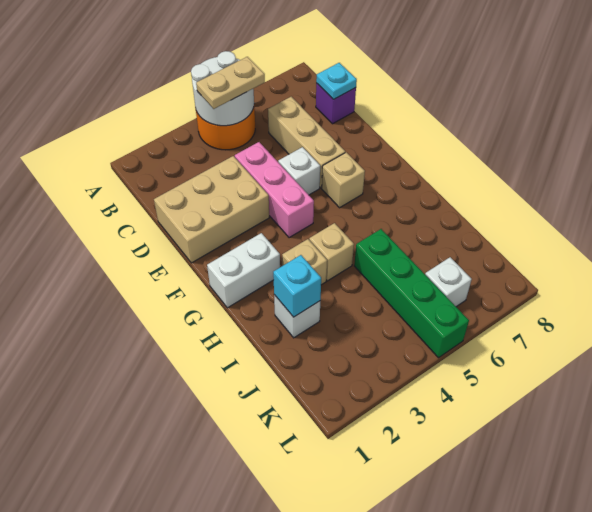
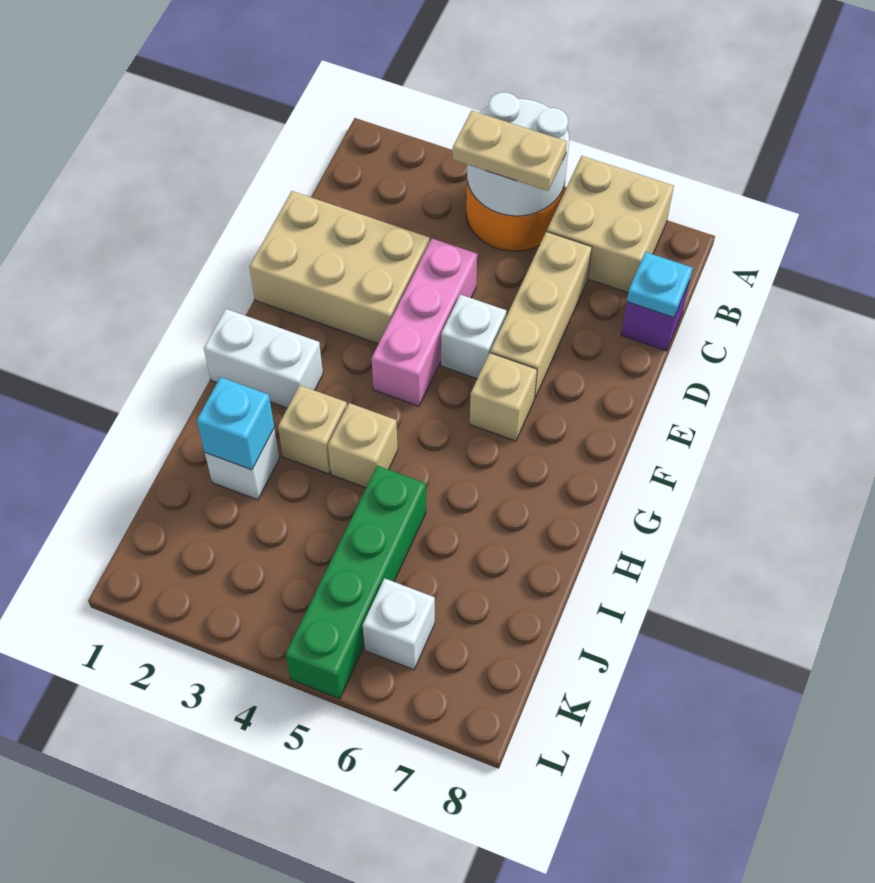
none -> tan brick A6:B7 level 1

